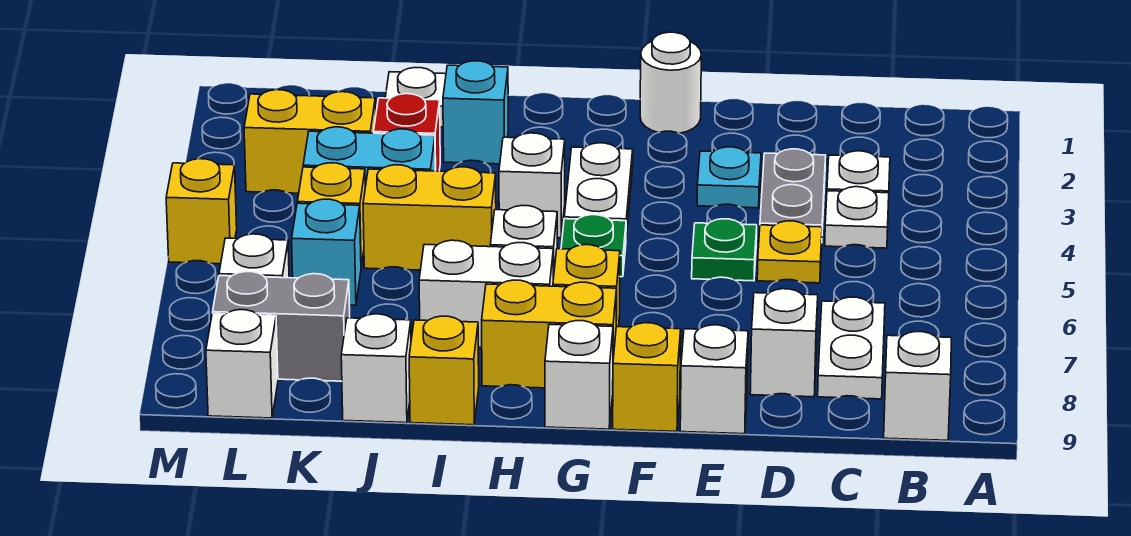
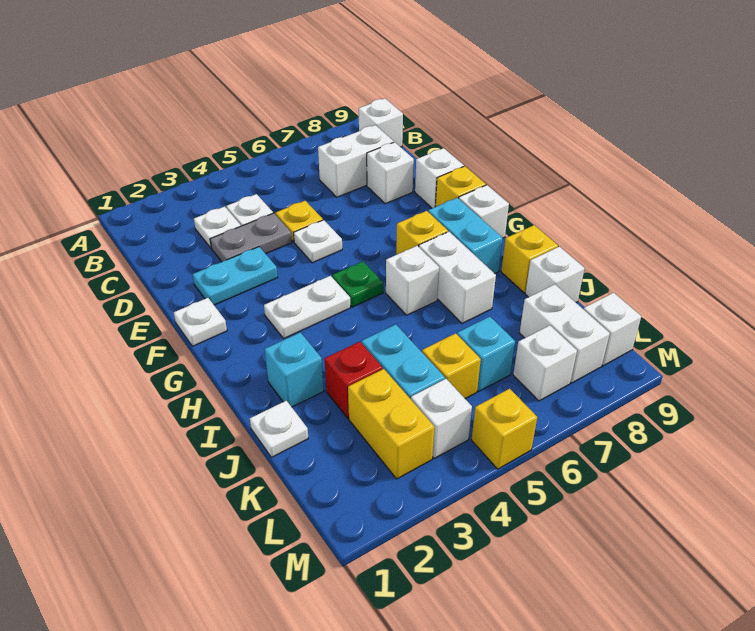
white plate C7:C8 level 1 -> white brick C7:C8 level 1
cyan plate E3 level 1 -> cyan plate E2:E3 level 1
green plate E5 level 1 -> white plate E5 level 1
white round brick F1 level 1 -> white plate F1 level 1
yellow brick G8:H8 level 1 -> cyan brick G8:H8 level 1
white brick H4 level 1 -> white brick L4 level 1
yellow brick I5:J5 level 1 -> none
grey brick K8:L8 level 1 -> white brick K8:L8 level 1

